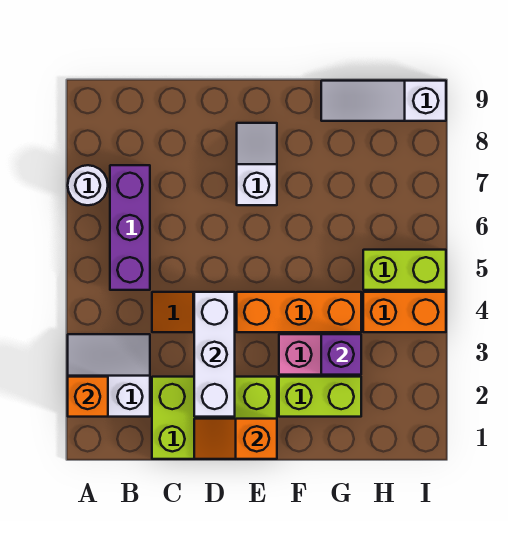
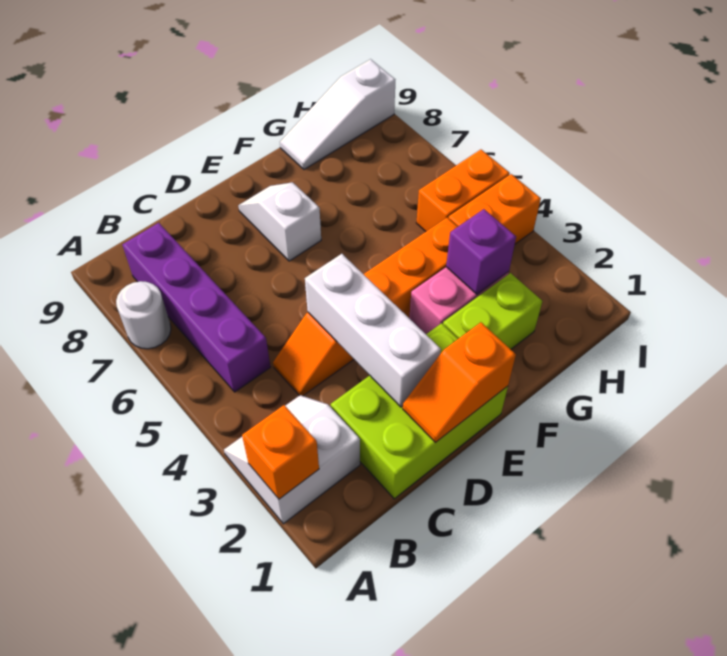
purple brick B5:B7 level 1 -> purple brick B5:B8 level 1
lime brick H5:I5 level 1 -> orange brick H5:I5 level 1

